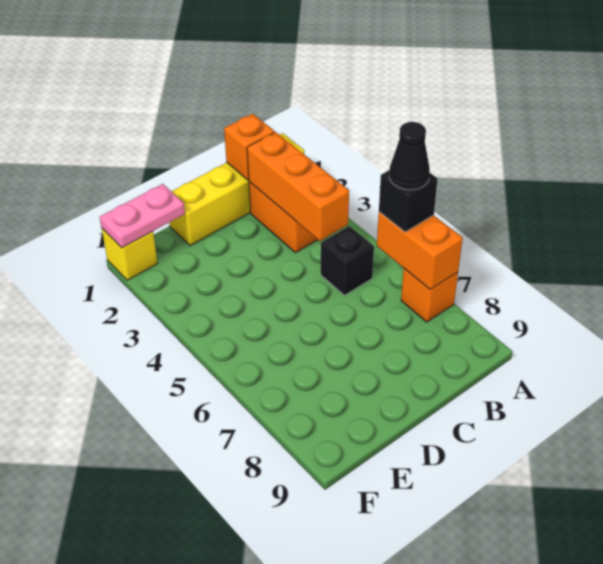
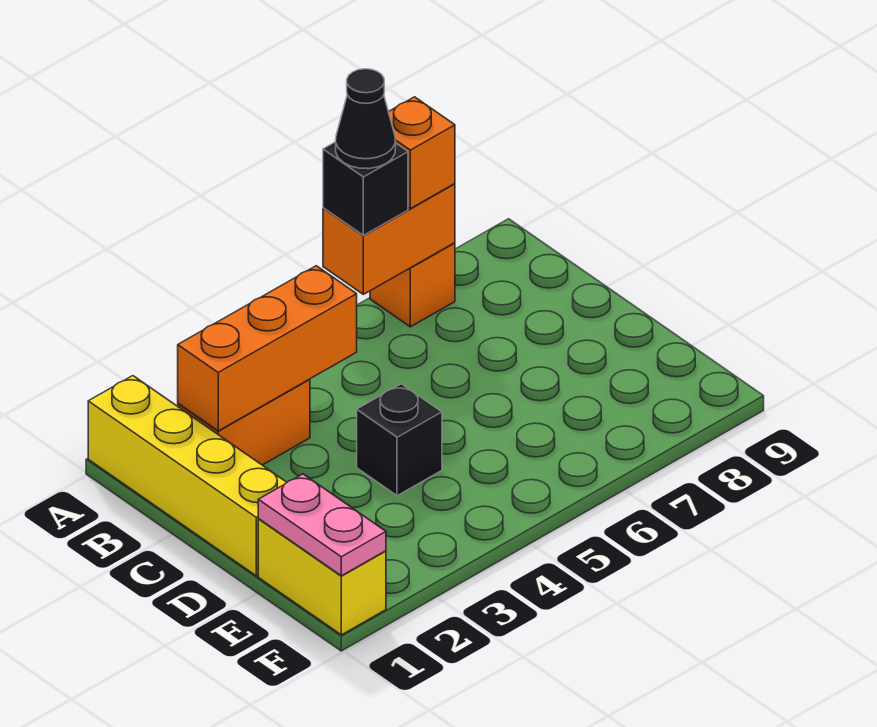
orange brick B1 level 2 -> orange brick A7 level 3
black brick B5 level 1 -> black brick D4 level 1
yellow brick F1 level 1 -> yellow brick E1:F1 level 1

